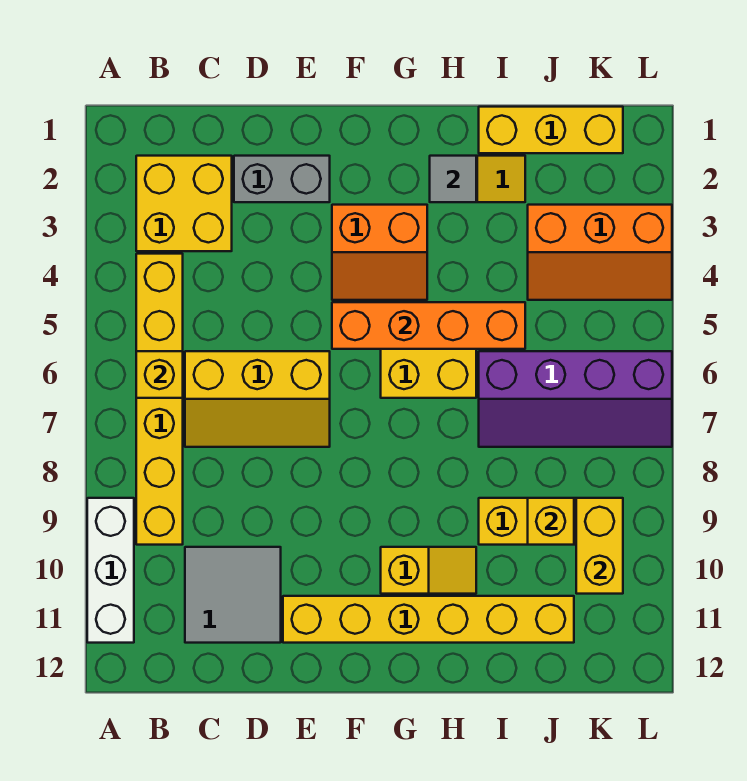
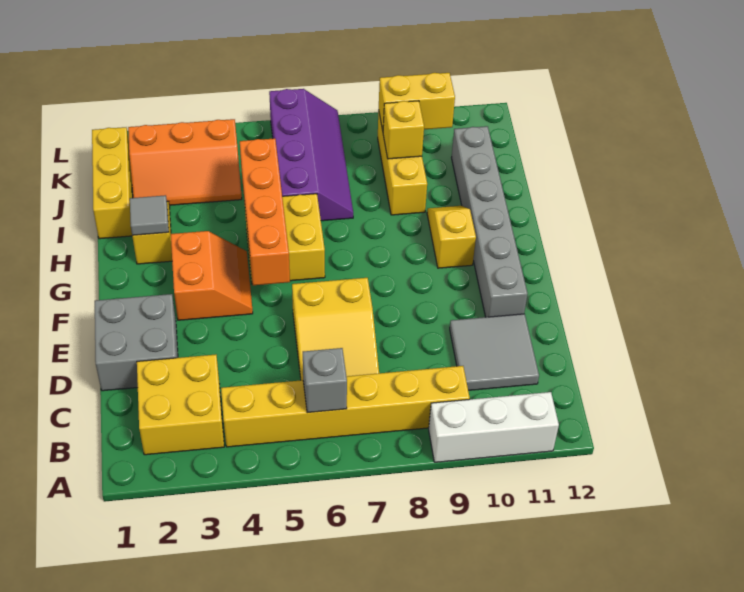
yellow brick B6 level 2 -> grey brick B6 level 2
yellow slope C6:E7 level 1 top 6 -> yellow slope C6:E7 level 1 top E
grey brick D2:E2 level 1 -> grey brick D1:E2 level 1
yellow brick E11:J11 level 1 -> grey brick E11:J11 level 1
orange slope J3:L4 level 1 top 3 -> orange slope J2:K4 level 1 top K

